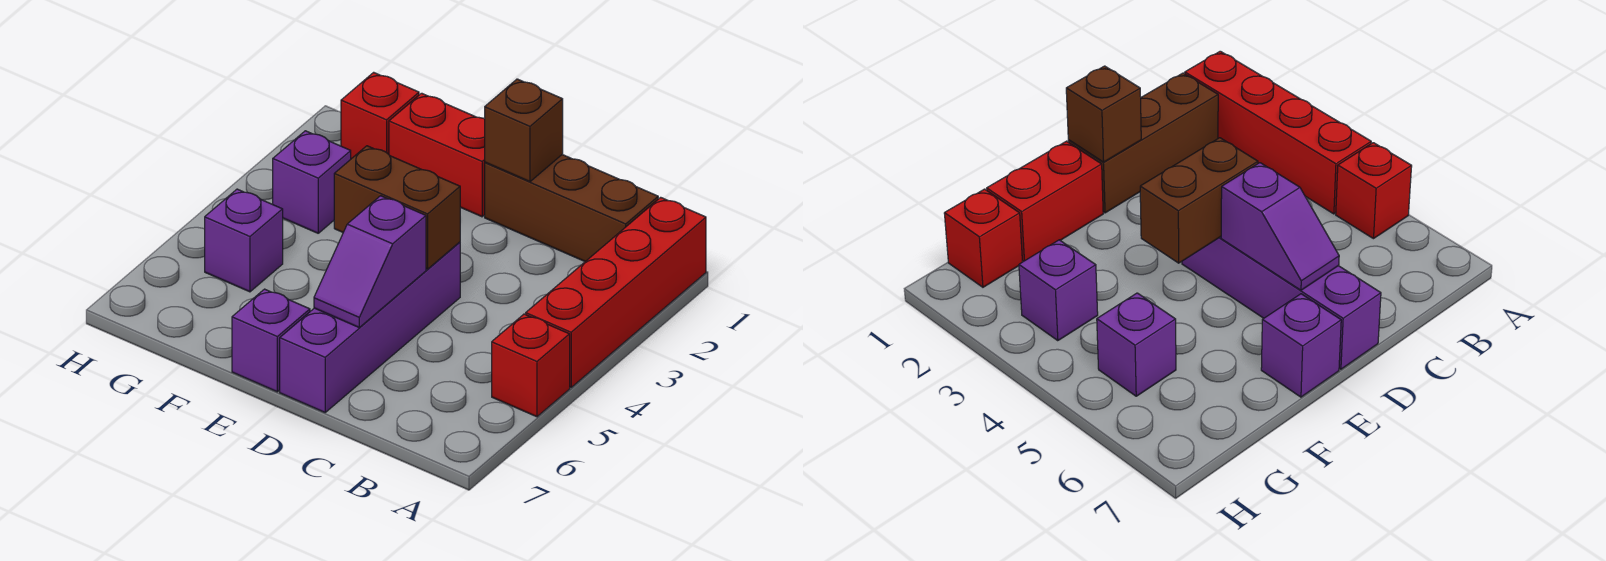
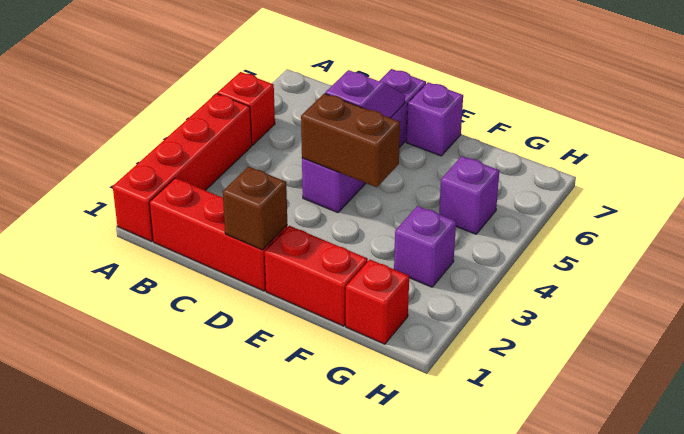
brown brick B1:D1 level 1 -> red brick B1:D1 level 1

